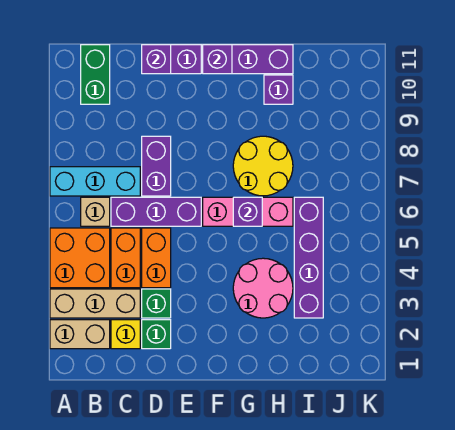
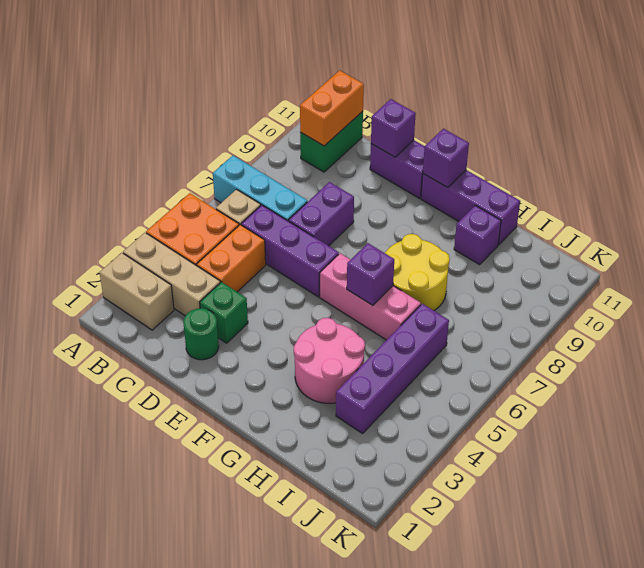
yellow brick C2 level 1 -> none
green brick D2 level 1 -> green round brick D2 level 1
orange brick D4:D5 level 1 -> orange brick B10:B11 level 2

